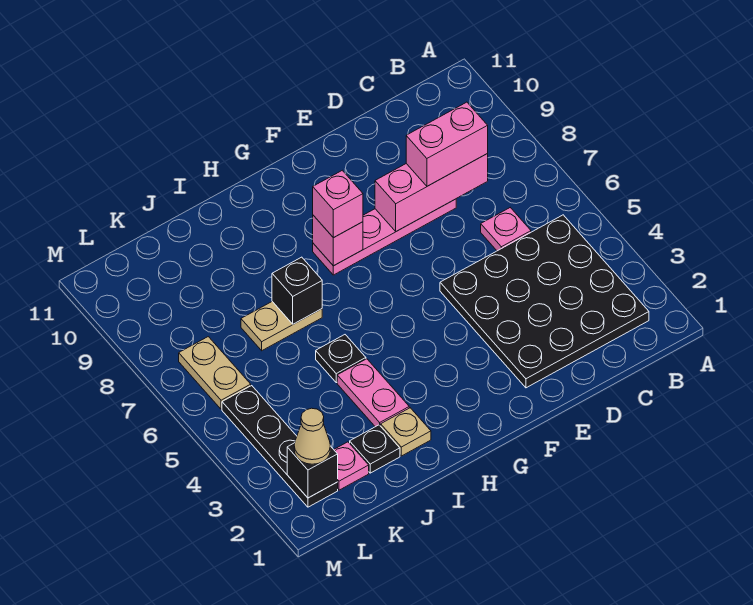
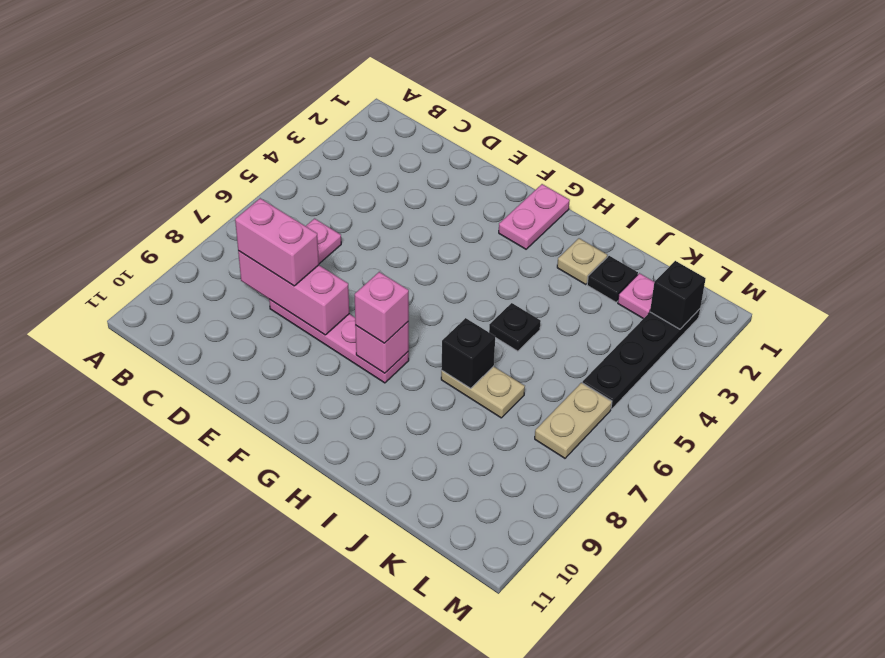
black plate B2:E5 level 1 -> none
pink plate I3:I4 level 1 -> pink plate G1:G2 level 1
tan cone L2 level 3 -> none

